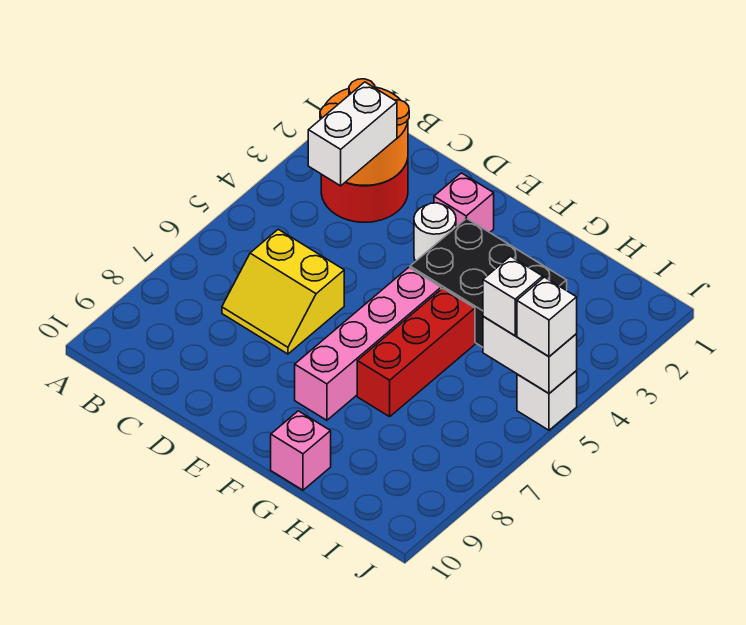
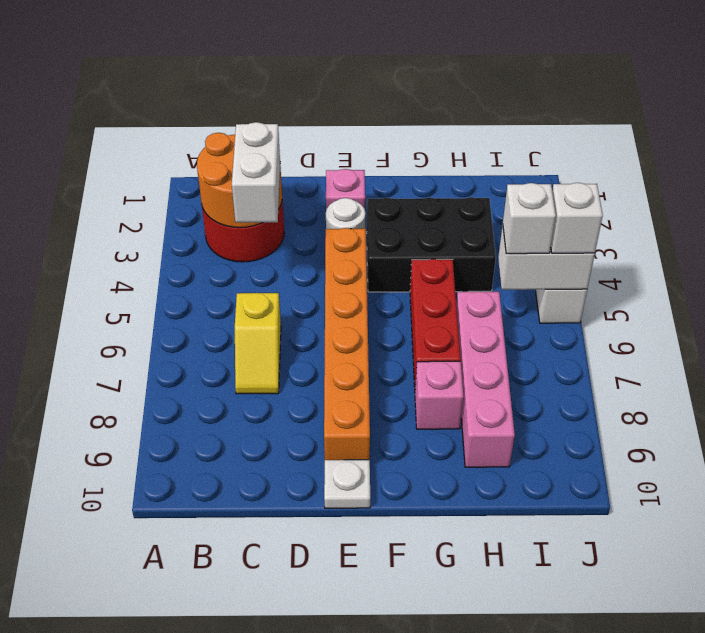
yellow slope C6:D7 level 1 top 6 -> yellow slope C6:C7 level 1 top 6
none -> orange brick E4:E9 level 1
none -> white plate E10 level 1
pink brick F5:F8 level 1 -> pink brick H6:H9 level 1
pink brick G10 level 1 -> pink brick G8 level 1

